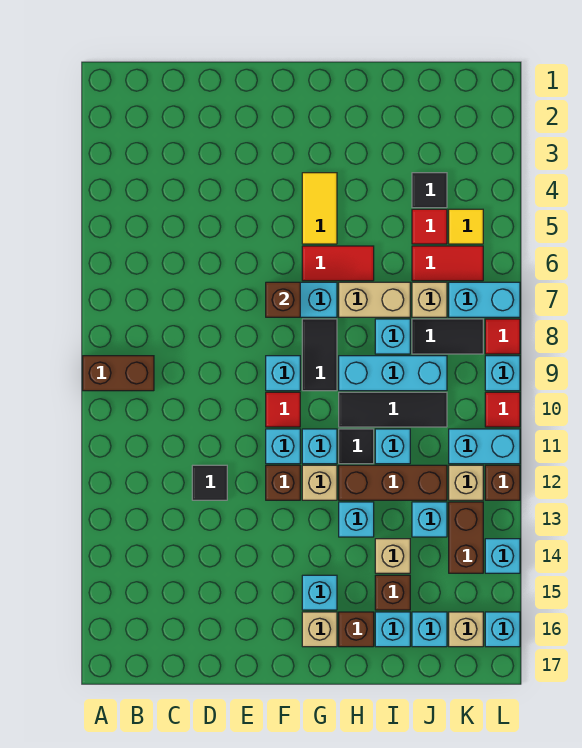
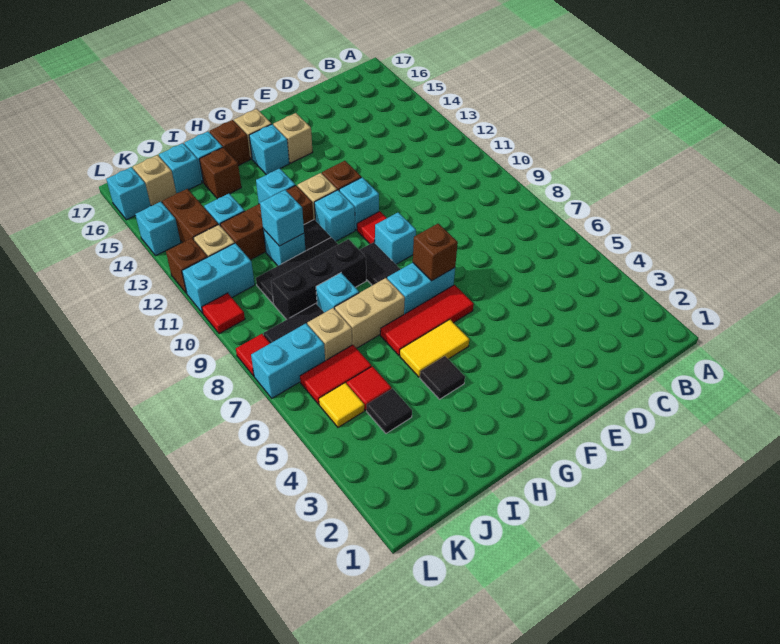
brown brick A9:B9 level 1 -> none
black tile D12 level 1 -> black tile H4 level 1
yellow tile G4:G5 level 1 -> yellow tile G5:H5 level 1
red tile G6:H6 level 1 -> red tile F6:H6 level 1
cyan brick H9:J9 level 1 -> black brick H9:J9 level 1
tan brick I14 level 1 -> tan brick F15 level 1
cyan brick L9 level 1 -> cyan brick I11 level 2

